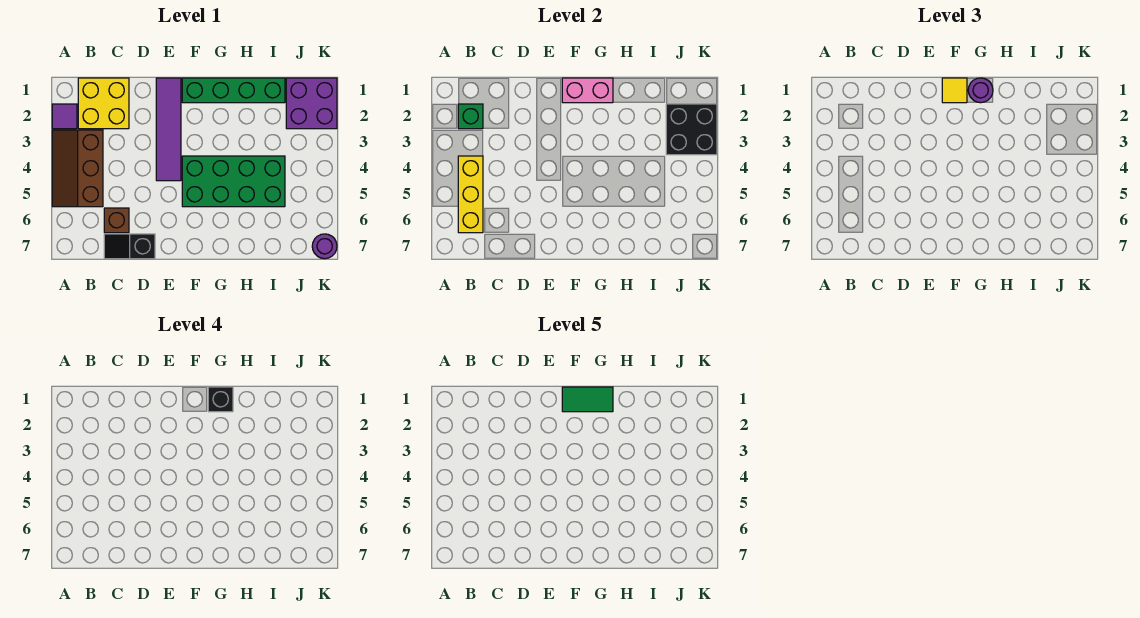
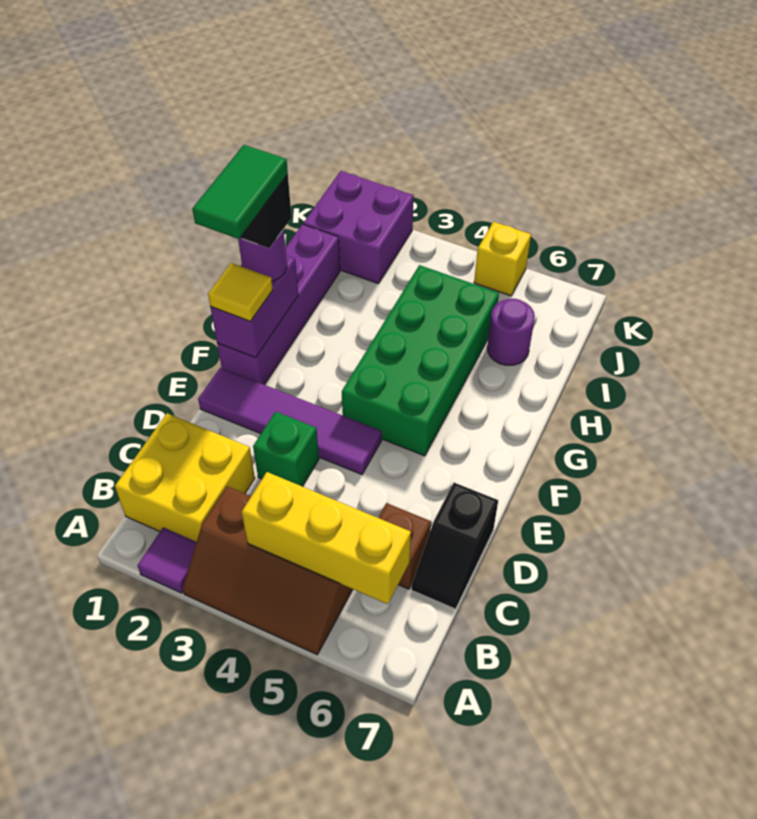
green brick B2 level 2 -> green brick D3 level 1
green brick F1:I1 level 1 -> purple brick F1:I1 level 1
pink brick F1:G1 level 2 -> purple brick F1:G1 level 2
black brick J2:K3 level 2 -> none
none -> yellow brick K5 level 1
purple round brick K7 level 1 -> purple round brick I6 level 1

